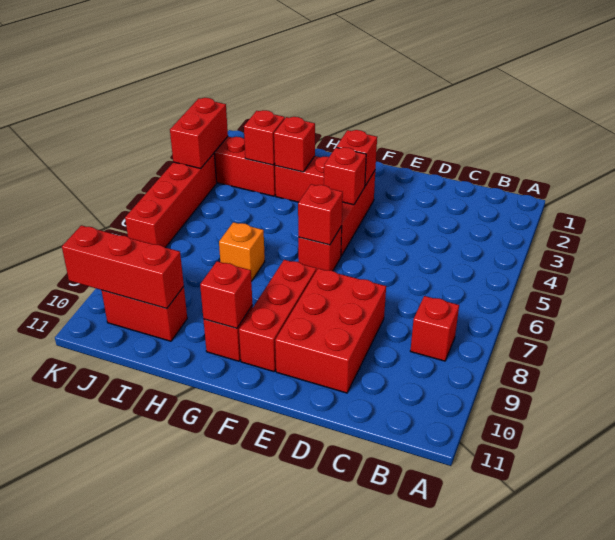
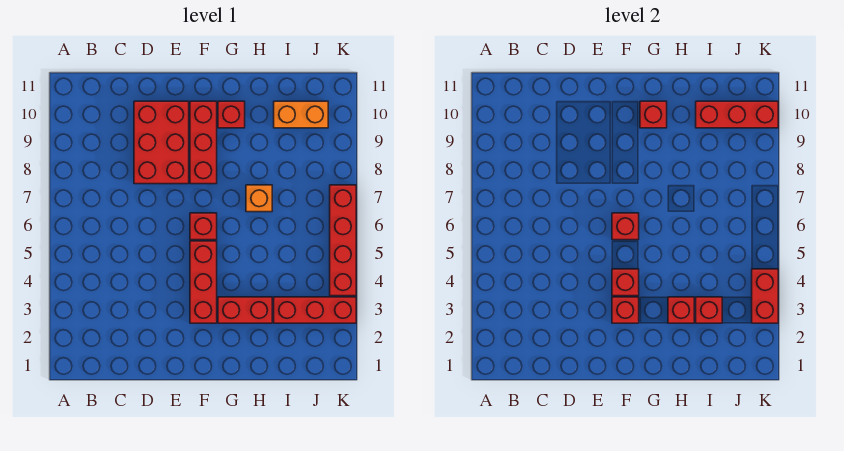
red brick B8 level 1 -> none
red brick I10:J10 level 1 -> orange brick I10:J10 level 1

